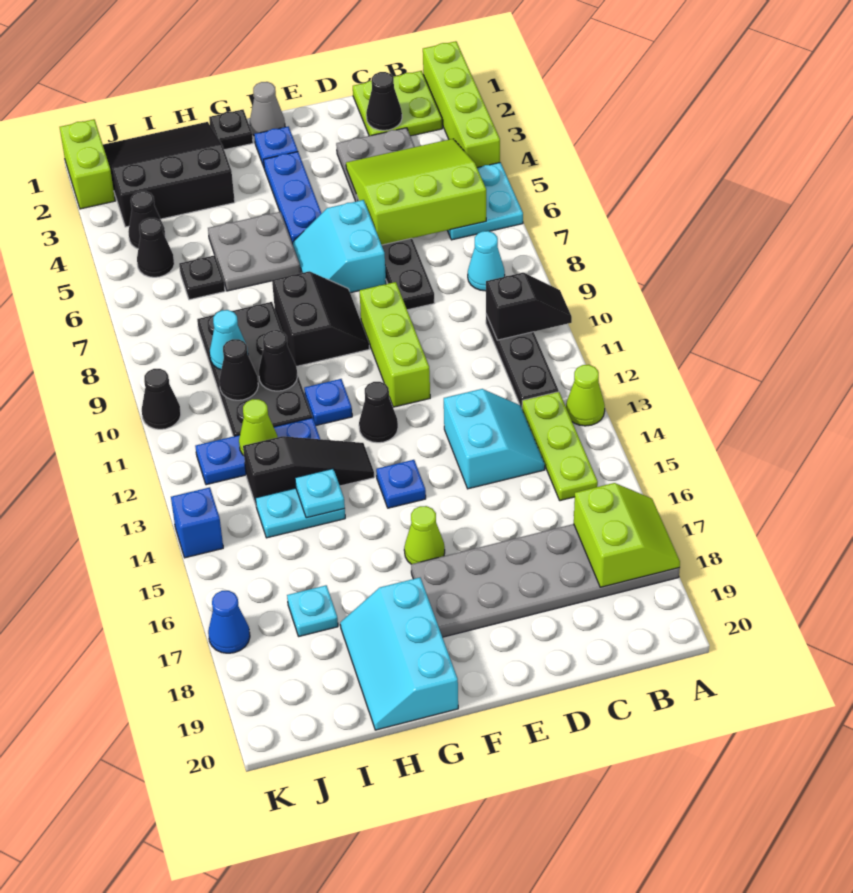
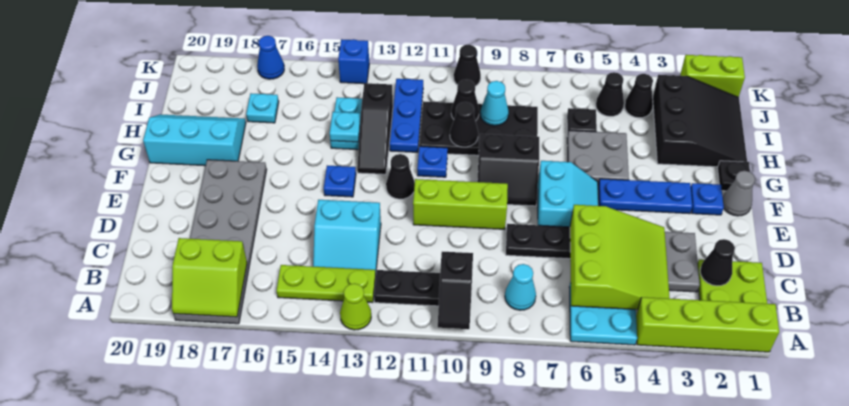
cyan slope E6:F7 level 1 top E -> cyan slope E6:F7 level 1 top 7
lime cone F16 level 1 -> none
lime cone I12 level 2 -> none

